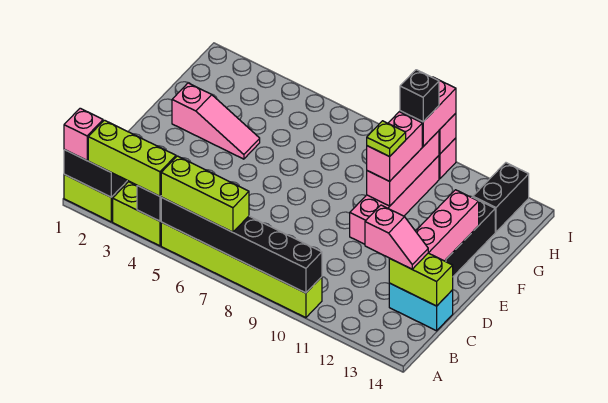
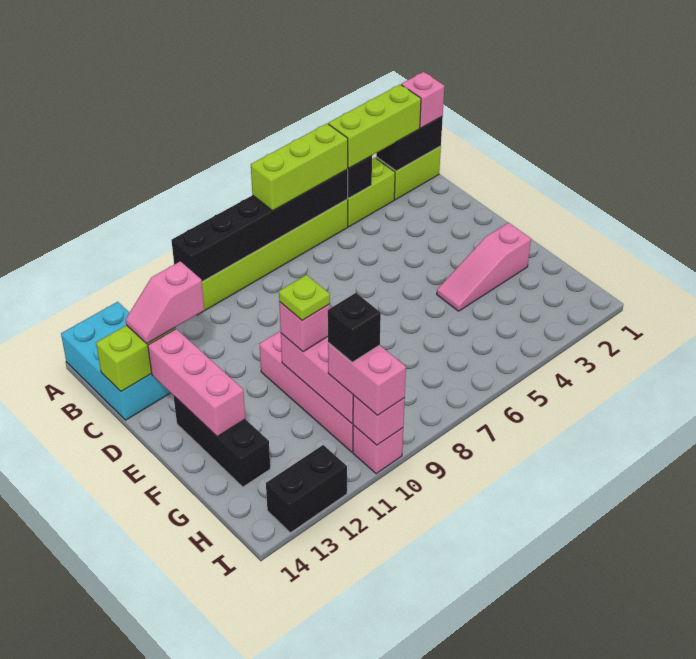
cyan brick C13:C14 level 1 -> cyan brick A13:C14 level 1
pink brick F10:G10 level 3 -> pink brick F10 level 3
black brick H13:I13 level 1 -> black brick I12:I13 level 1

